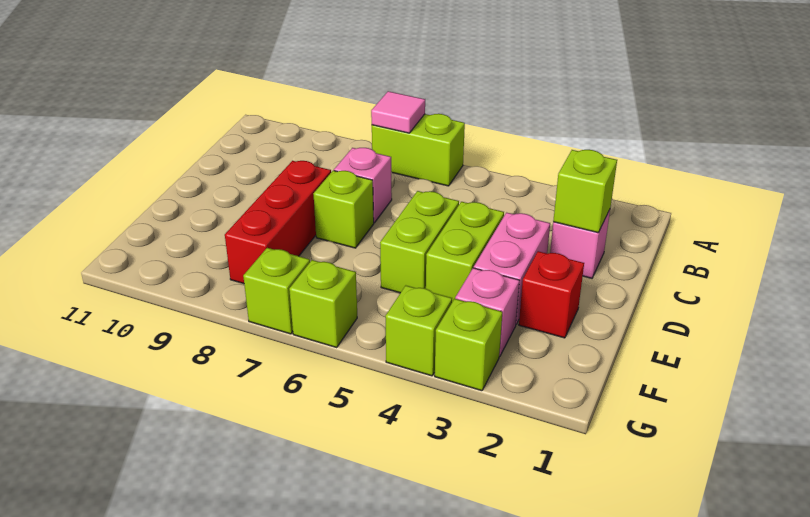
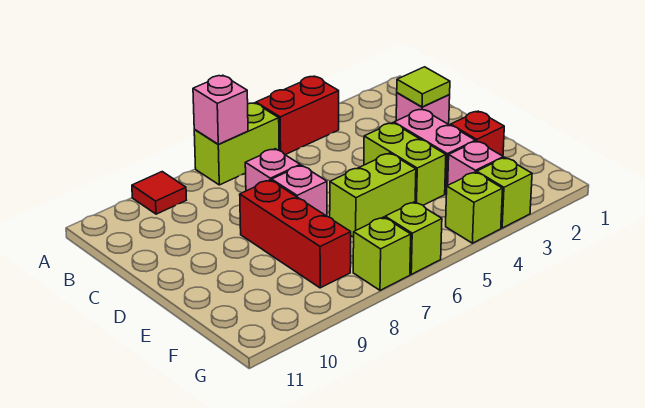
none -> red brick A4:A5 level 1
pink tile A7 level 2 -> pink brick A7 level 2
none -> red tile A9 level 1
lime brick C2 level 2 -> lime tile C2 level 2
lime brick D5:E5 level 1 -> lime brick E5:E6 level 1
lime brick D7 level 1 -> pink brick D7 level 1

